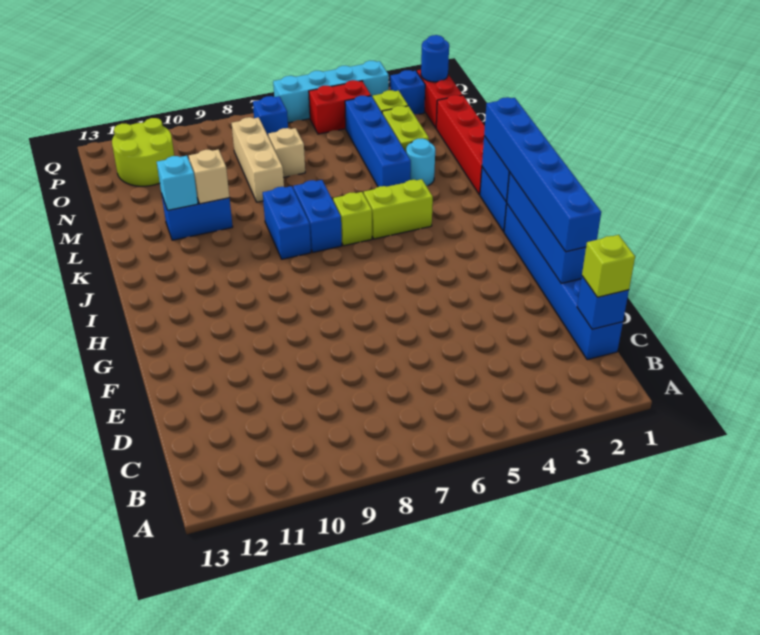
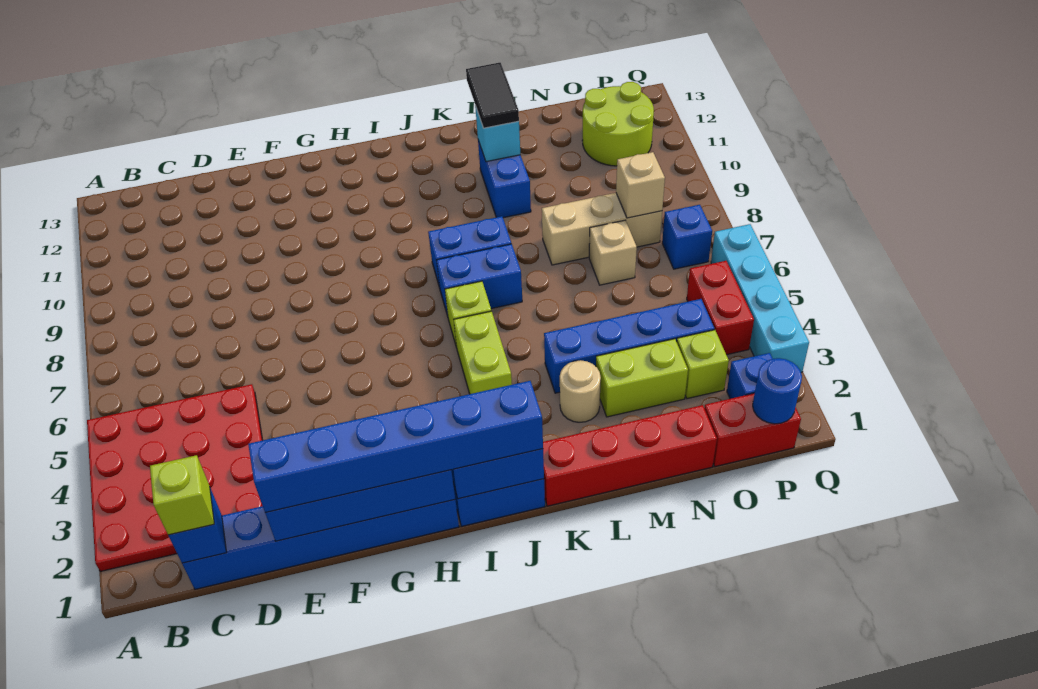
none -> red plate A2:D5 level 1
cyan round brick L3 level 1 -> tan round brick L3 level 1
tan brick L10 level 2 -> tan brick O8 level 2
none -> black tile L11:L12 level 3

